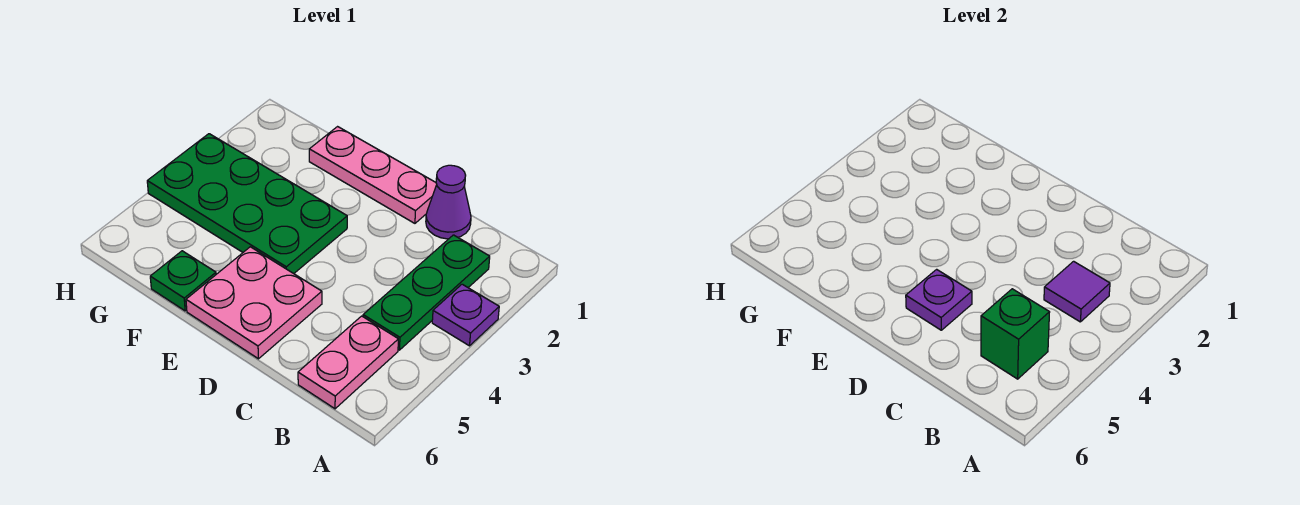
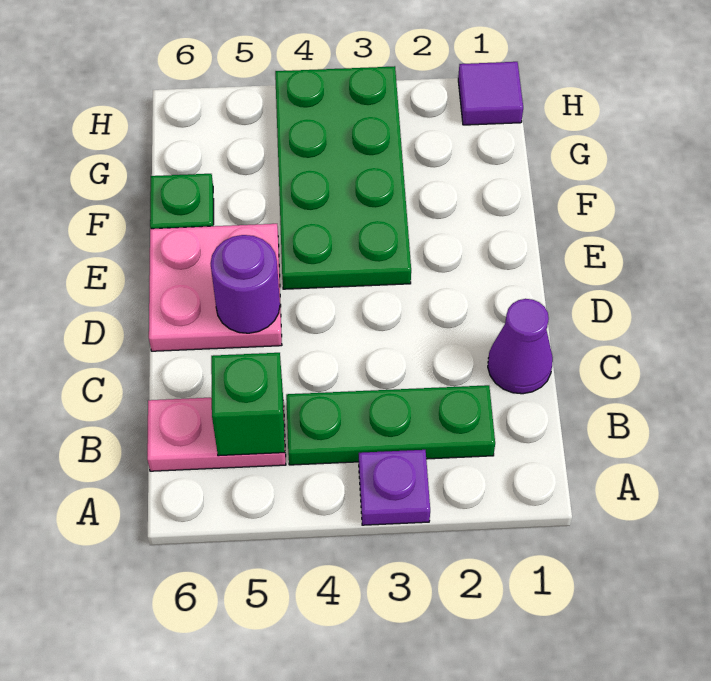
purple tile B3 level 2 -> purple tile H1 level 1
pink plate D1:F1 level 1 -> none
purple plate D5 level 2 -> purple round brick D5 level 2

